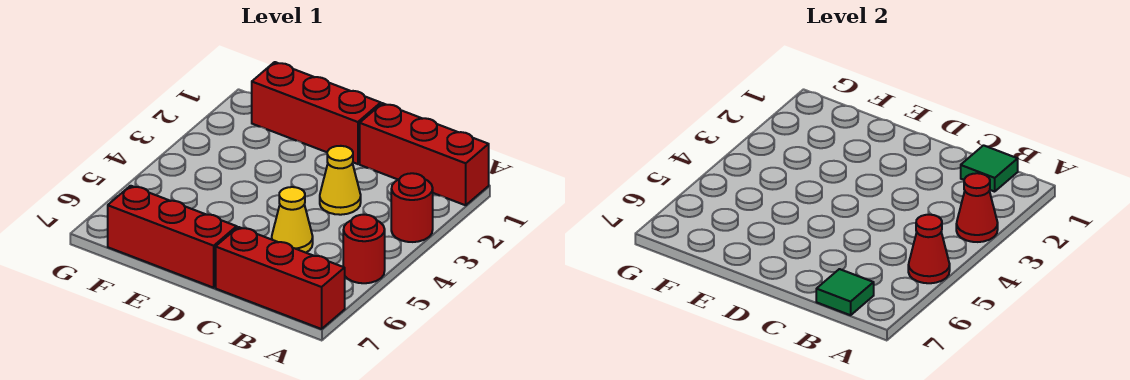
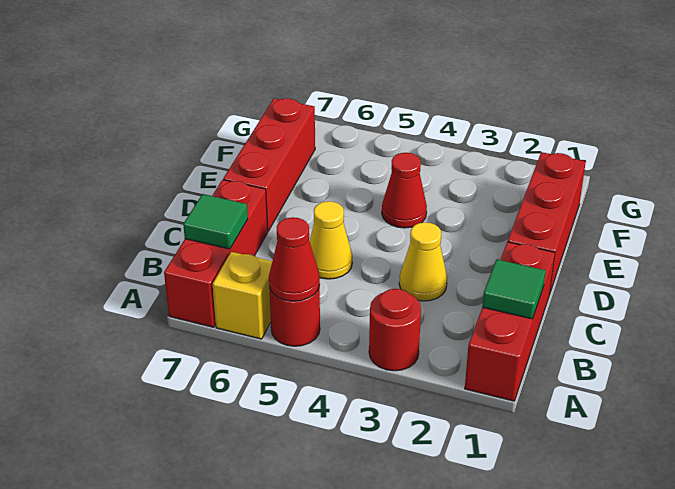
red cone A3 level 2 -> red cone E4 level 1
none -> yellow brick A6 level 1

